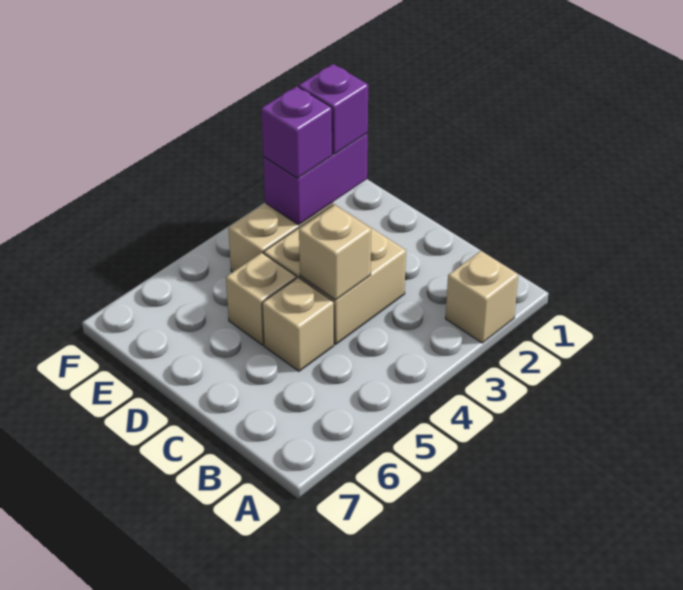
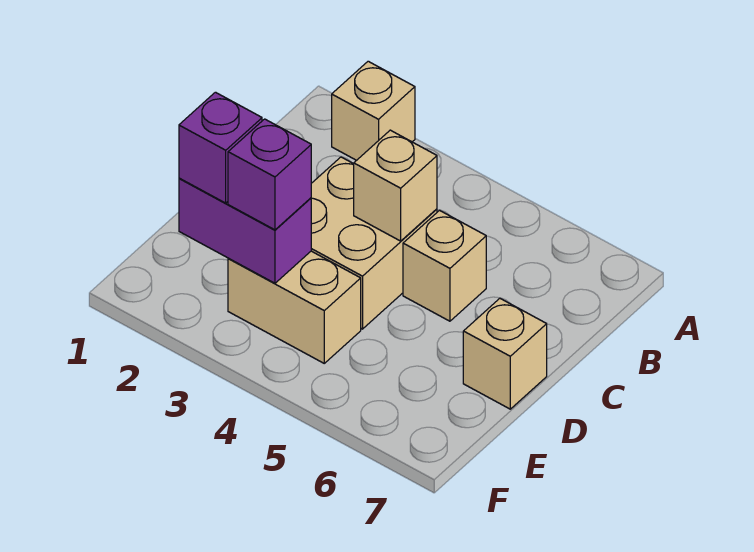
tan brick D5 level 1 -> tan brick D7 level 1

